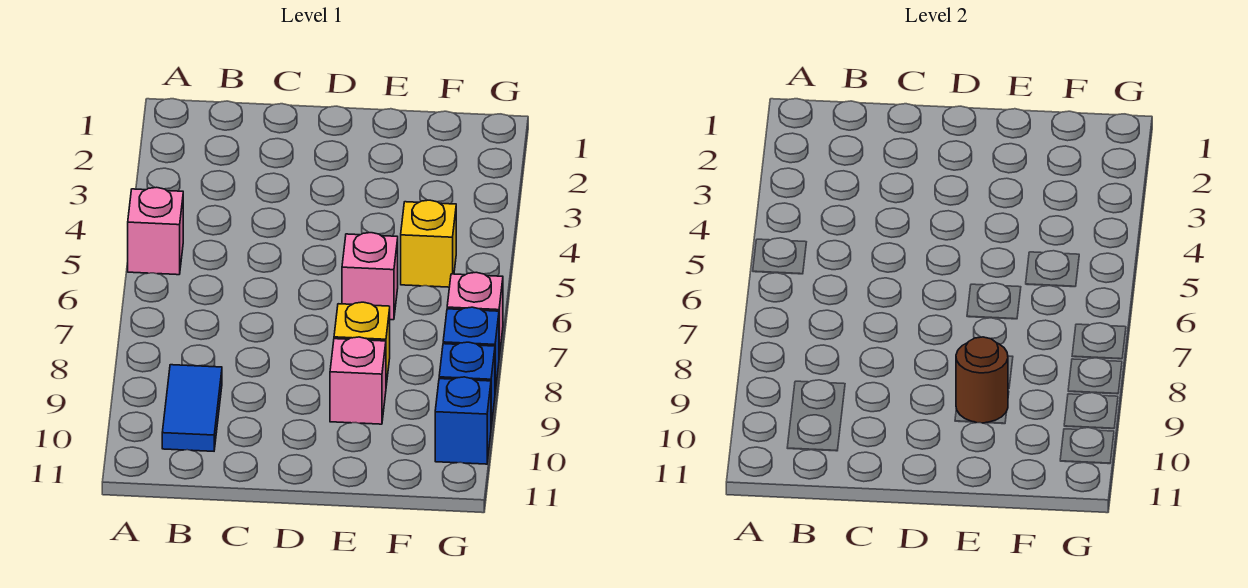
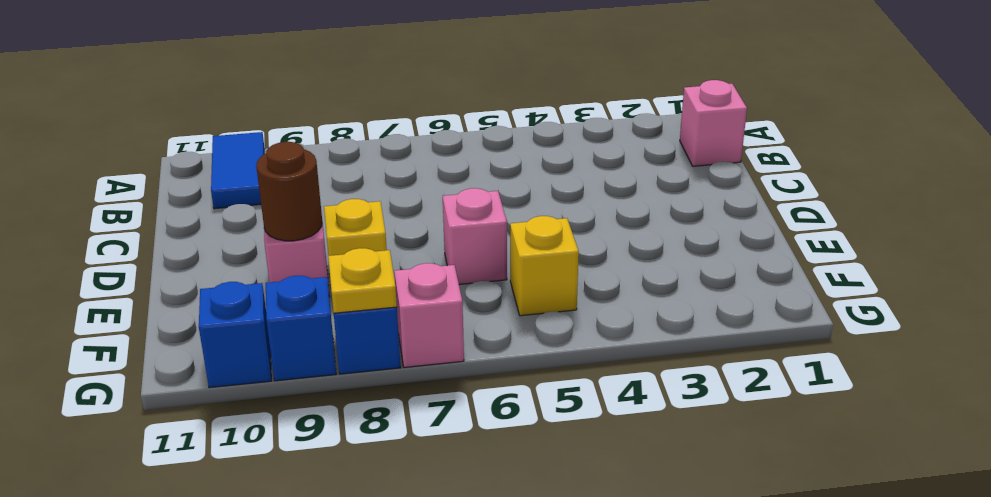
pink brick A5 level 1 -> pink brick B1 level 1
blue tile B9:B10 level 1 -> blue tile A10:B10 level 1
none -> yellow plate G8 level 2

